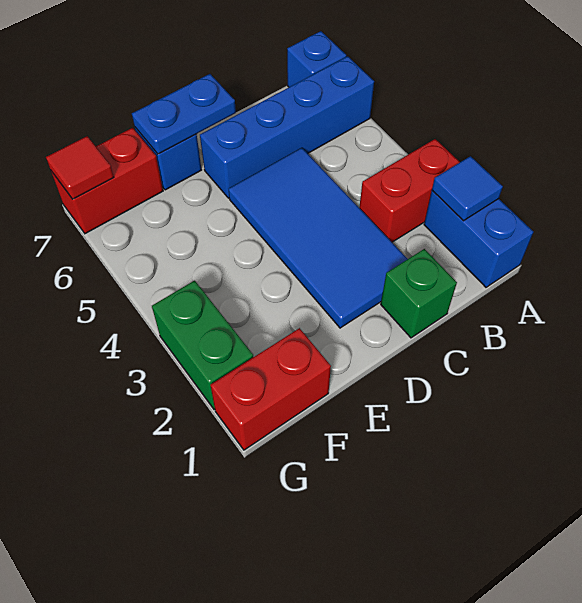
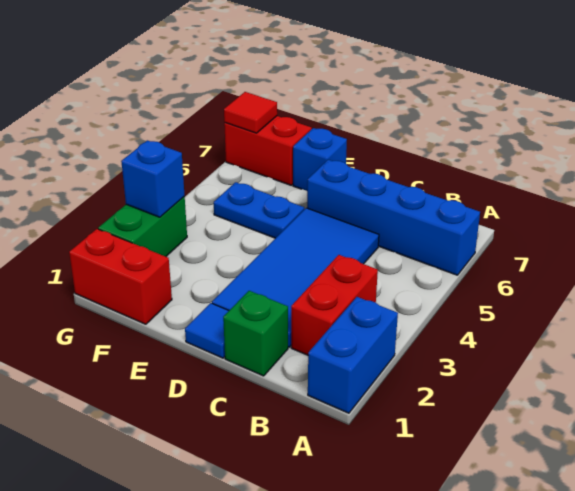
blue tile A2 level 2 -> blue tile D1 level 1
red brick A3:B3 level 1 -> red brick B2:B3 level 1
blue brick A7 level 1 -> blue brick G3 level 2
blue plate D7:E7 level 2 -> blue plate E5:F5 level 1

